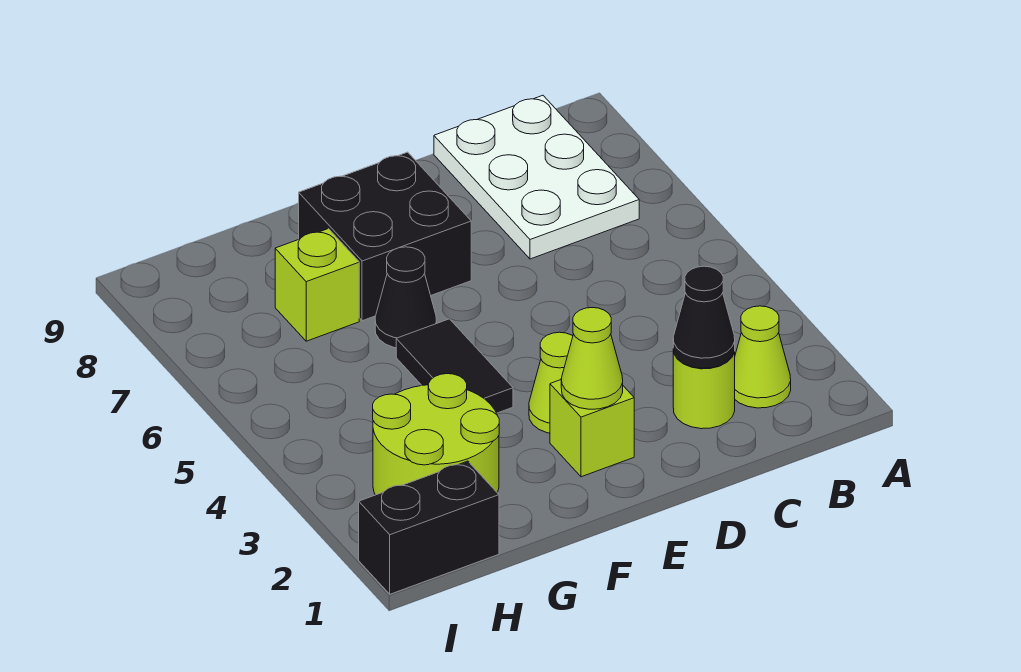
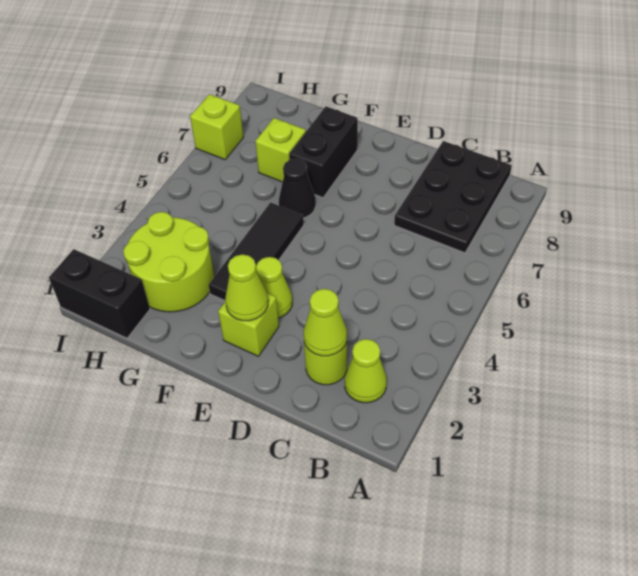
white plate B7:C9 level 1 -> black plate B7:C9 level 1
black cone C2 level 2 -> lime cone C2 level 2
black brick E7:F8 level 1 -> black brick F7:F8 level 1
black tile F4:F5 level 1 -> black tile F3:F5 level 1
none -> lime brick I7 level 1

